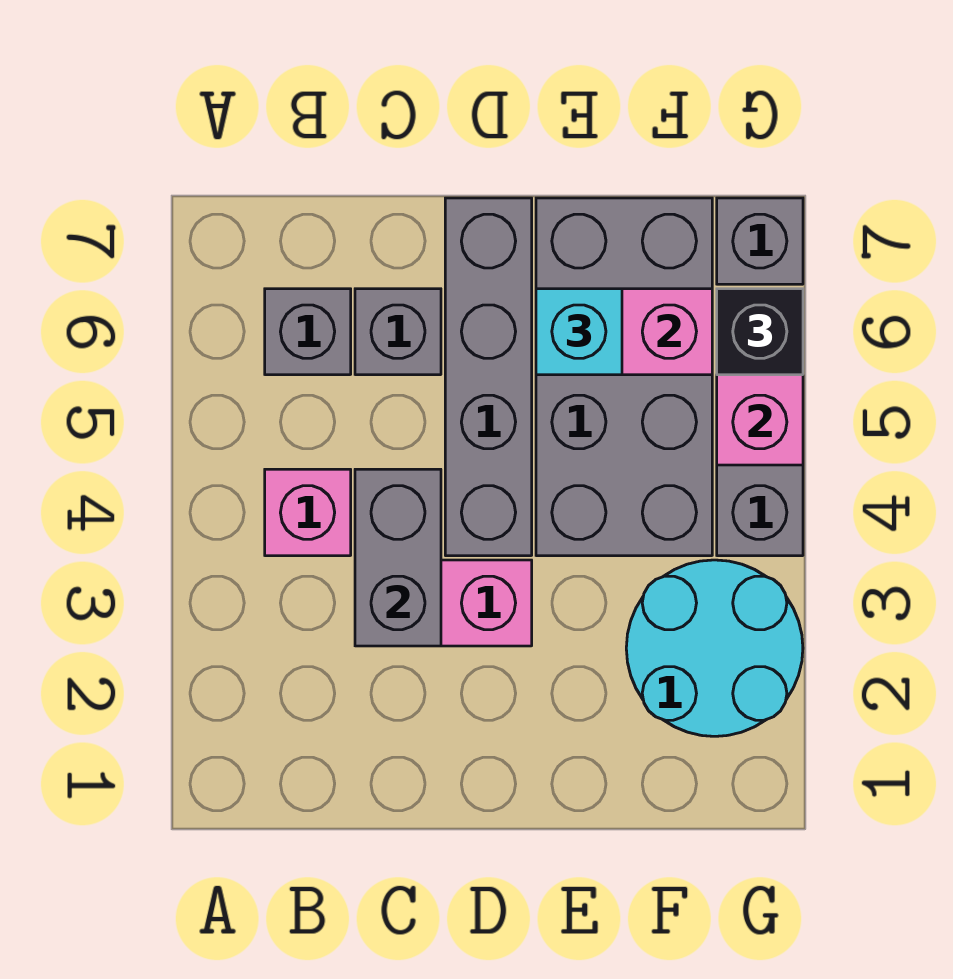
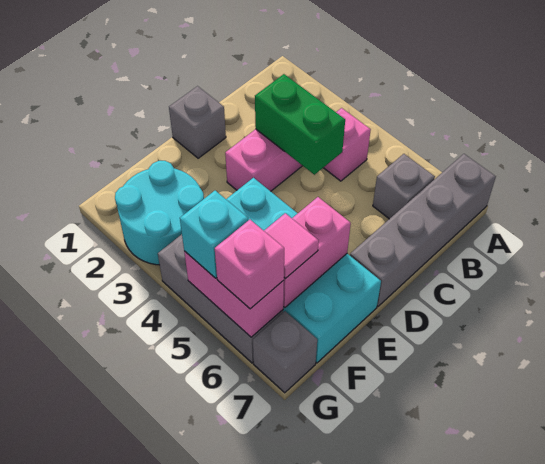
grey brick C3:C4 level 2 -> green brick C3:C4 level 2
grey brick C6 level 1 -> grey brick D1 level 1
grey brick D4:D7 level 1 -> grey brick A7:D7 level 1
grey brick E4:F7 level 1 -> cyan brick E4:F7 level 1
cyan brick E6 level 3 -> cyan brick G5 level 3
none -> pink tile F6 level 3
black brick G6 level 3 -> pink brick G6 level 3

